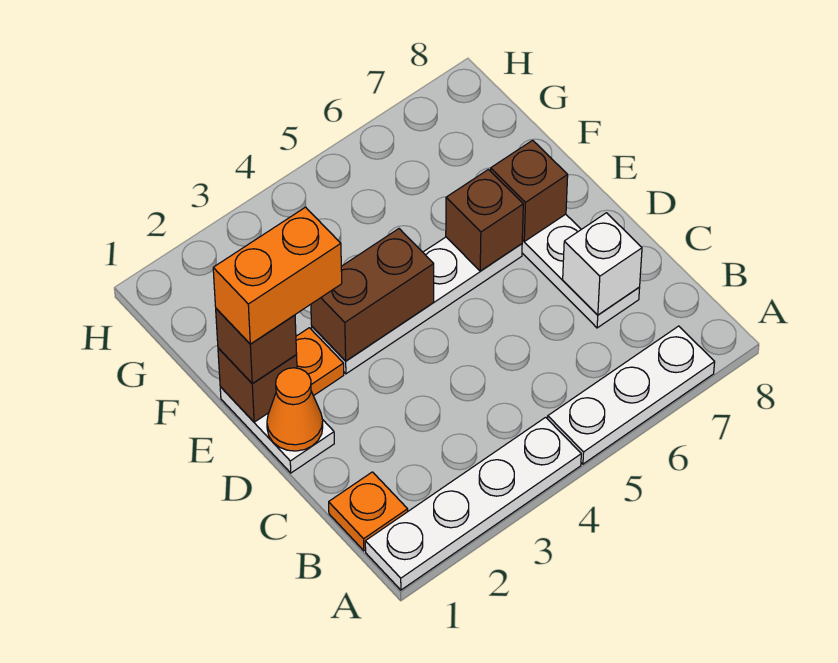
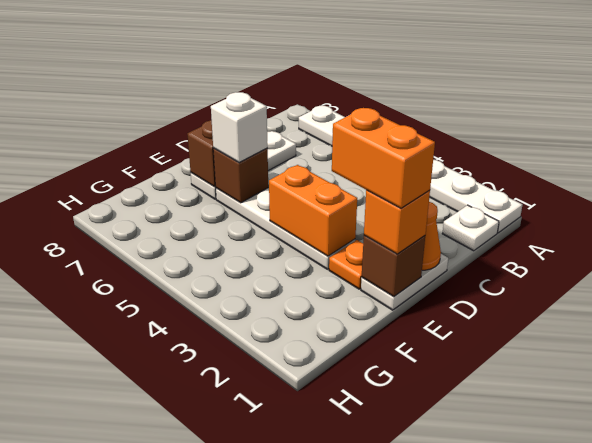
orange plate B1 level 1 -> white plate B1 level 1
white brick C7 level 2 -> white brick E6 level 3
brown brick E1 level 3 -> orange brick E1 level 3
brown brick E3:E4 level 2 -> orange brick E3:E4 level 2

